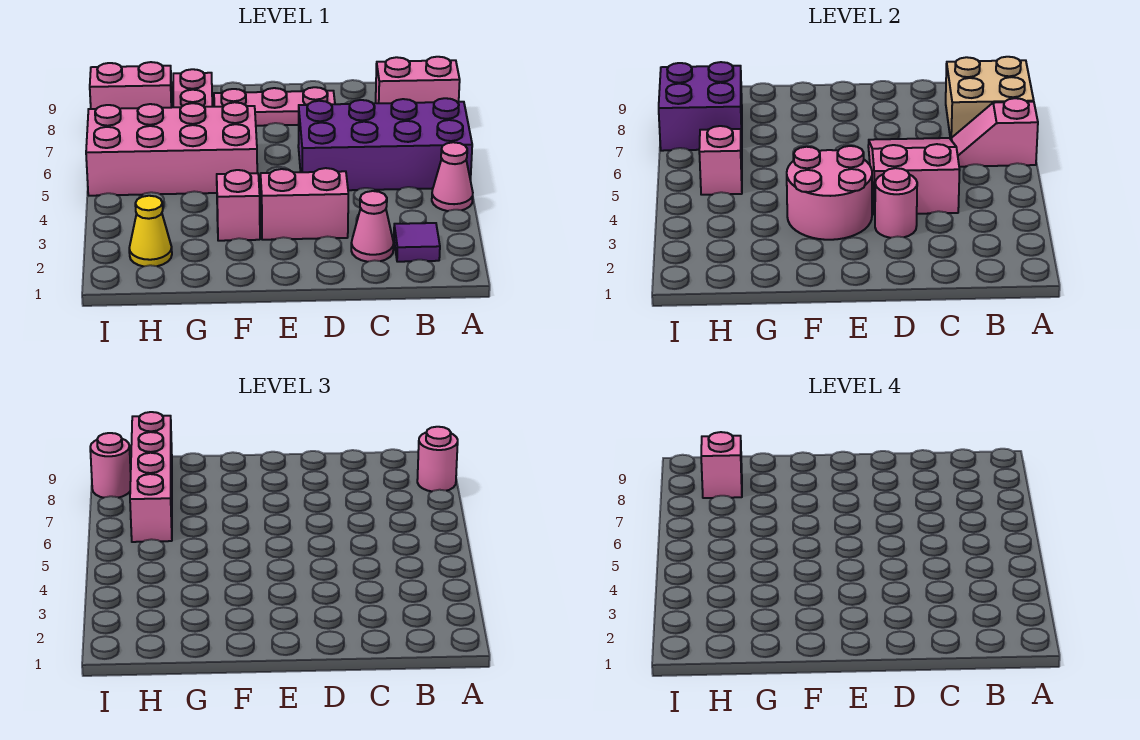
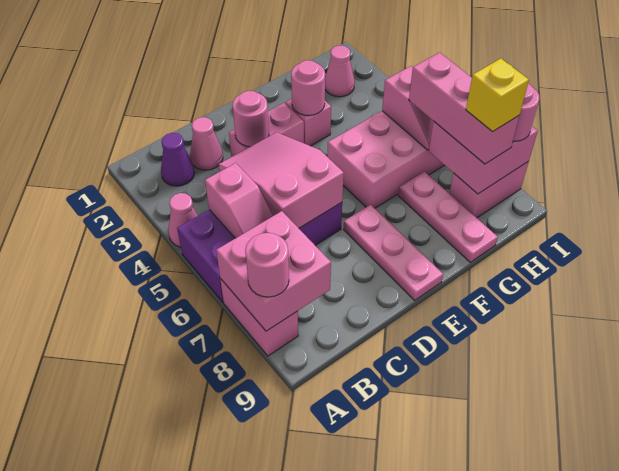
pink slope A6:B6 level 2 top A -> pink slope B5:B6 level 2 top 5
tan brick A7:B8 level 2 -> pink brick A7:B8 level 2
pink brick A8:B8 level 1 -> pink brick A7:A8 level 1
purple tile B2 level 1 -> purple cone B2 level 1
pink slope C4:D6 level 2 top 4 -> pink slope C4:D6 level 2 top 6
pink plate D8:F8 level 1 -> pink plate E7:E9 level 1
pink round brick E3:F4 level 2 -> pink round brick F3 level 2
yellow cone H2 level 1 -> pink cone H2 level 1
pink brick H6:H9 level 3 -> pink brick H6:H8 level 3
purple brick H7:I8 level 2 -> pink brick H7:I8 level 2
pink brick H8 level 4 -> yellow brick H8 level 4

